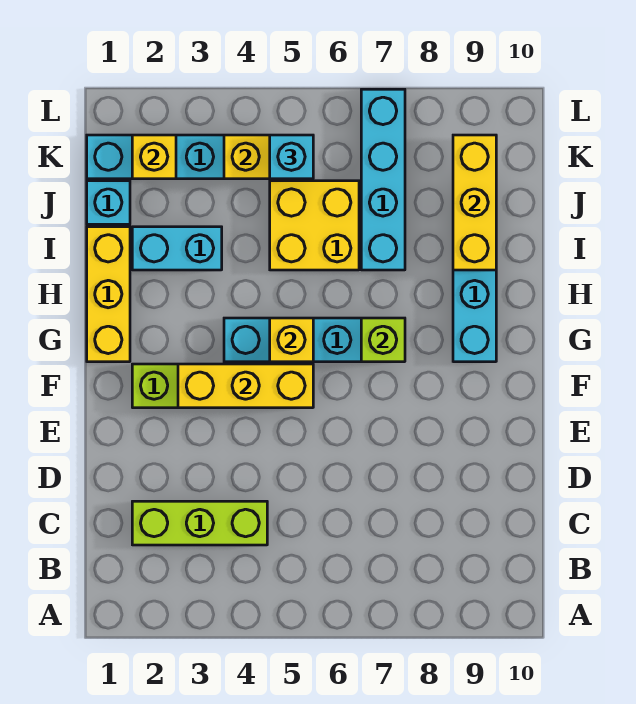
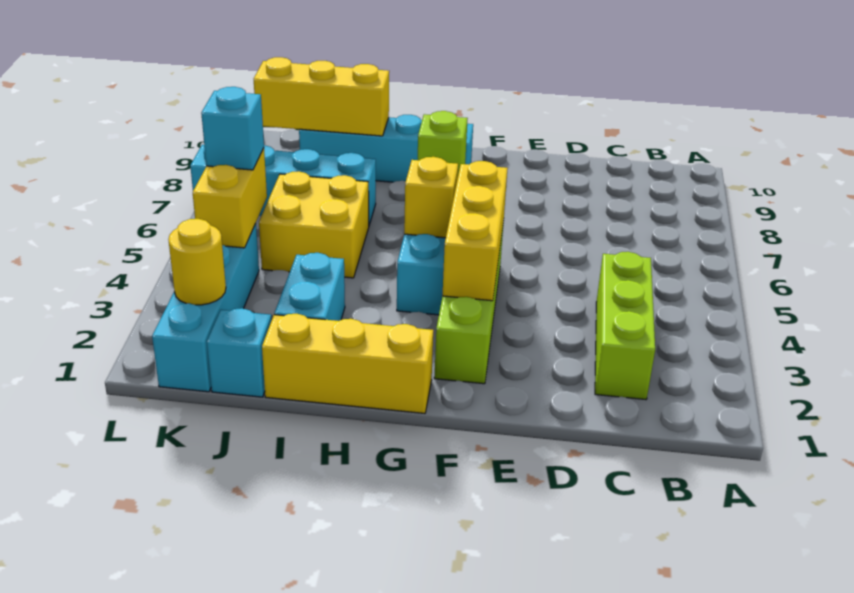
yellow brick K2 level 2 -> yellow round brick K2 level 2

